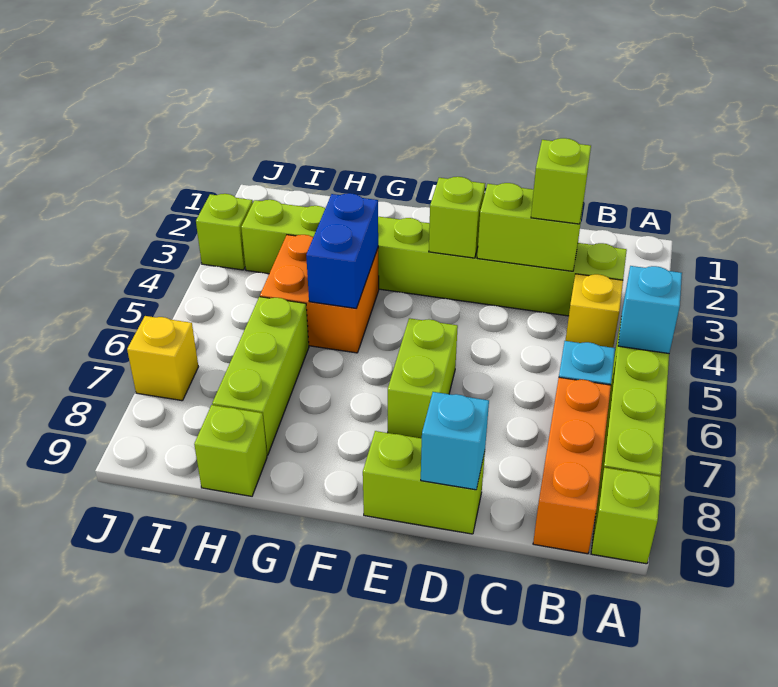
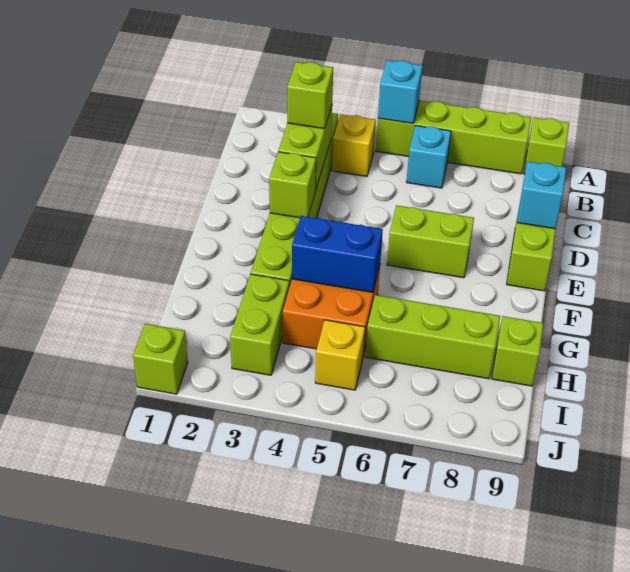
orange brick B7:B9 level 1 -> none
lime brick J3 level 1 -> lime brick J1 level 1
yellow brick J7 level 1 -> yellow brick I5 level 1

